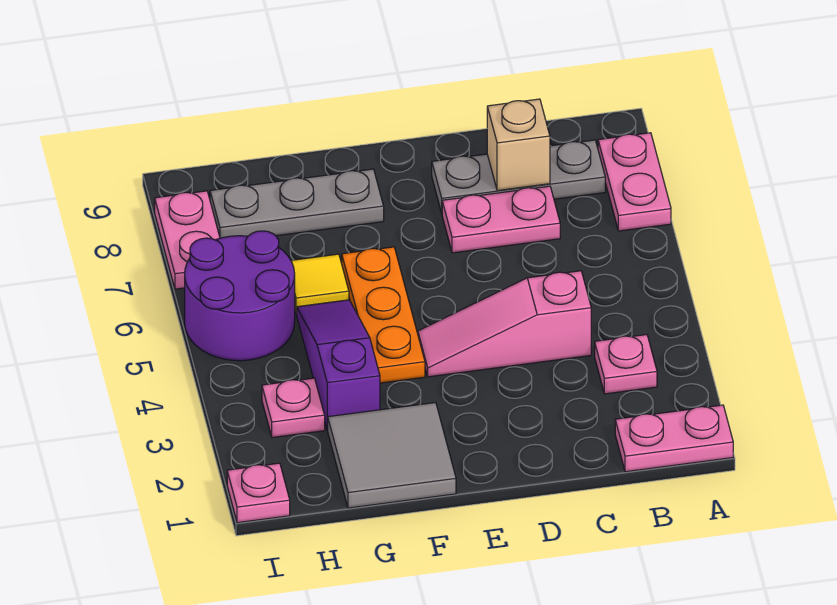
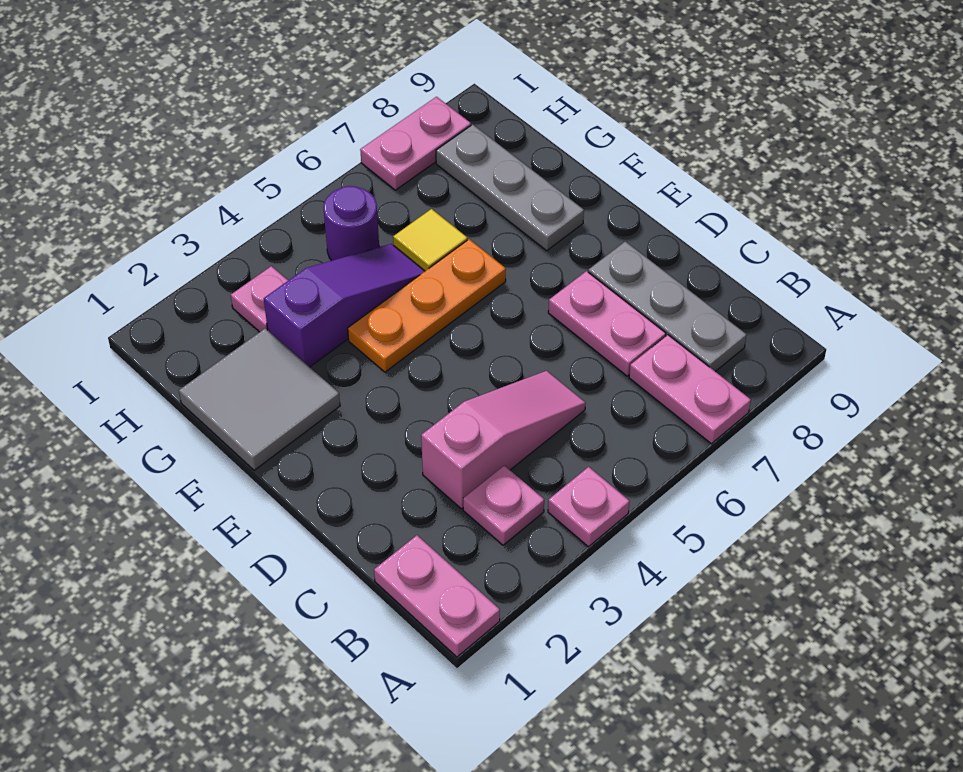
pink plate A7:A8 level 1 -> pink plate A7:B7 level 1
pink slope C4:E4 level 1 top C -> pink slope C3:C5 level 1 top 3
tan brick C8 level 2 -> none
purple round brick H5:I6 level 1 -> purple round brick H5 level 1
pink plate I1 level 1 -> pink plate A4 level 1

